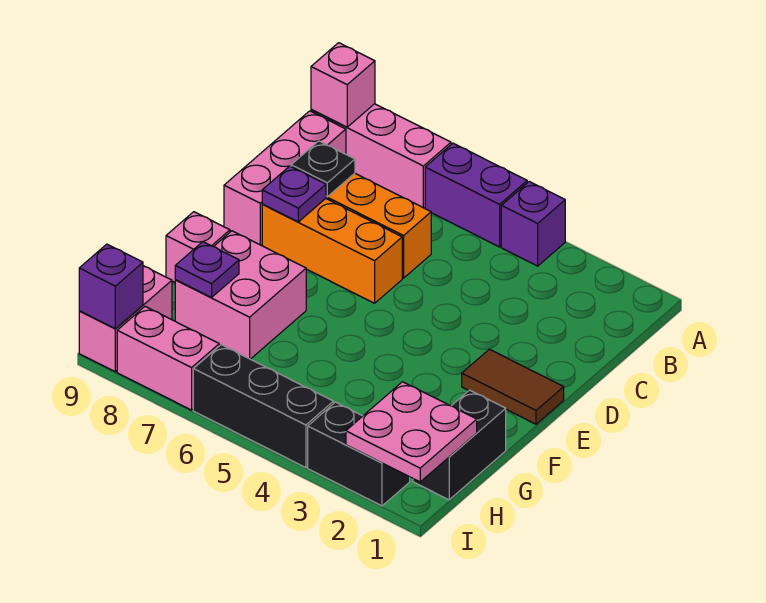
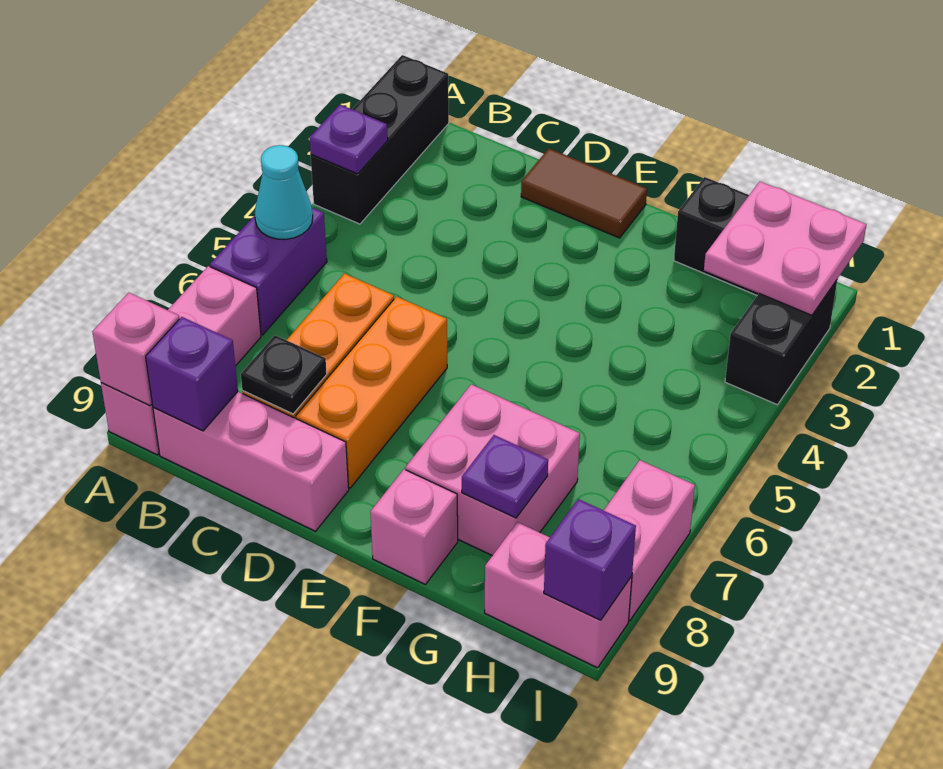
purple brick A4 level 1 -> purple brick B9 level 2
none -> cyan cone A5 level 2
purple plate D8 level 2 -> purple plate A3 level 2
brown tile E1:E2 level 1 -> brown tile D1:E1 level 1
black brick I4:I6 level 1 -> black brick A1:A3 level 1

